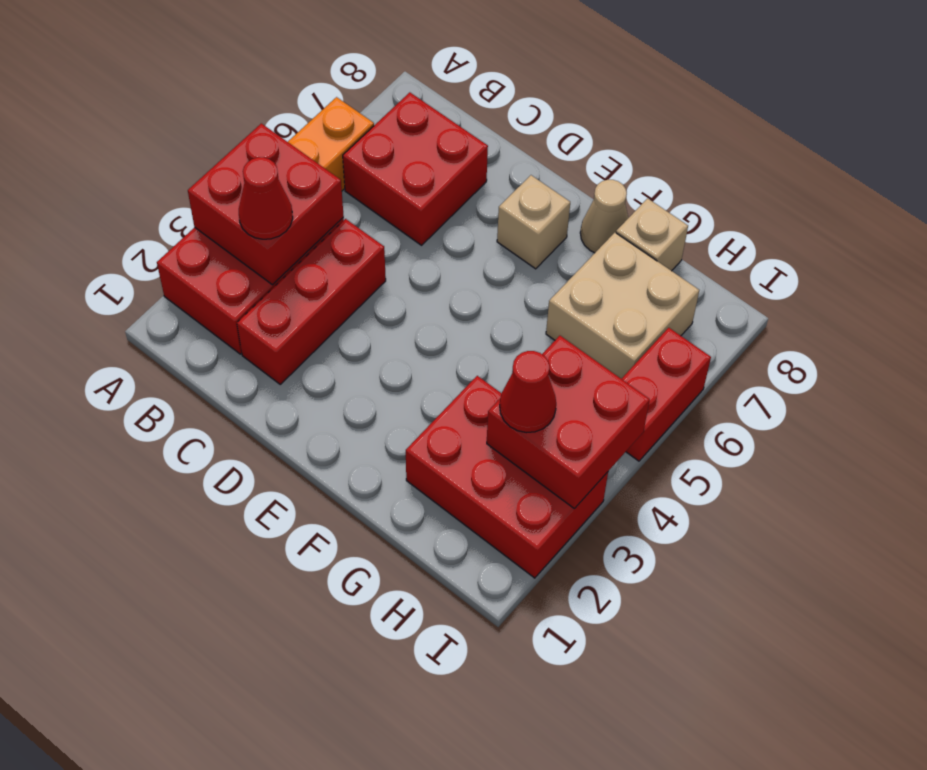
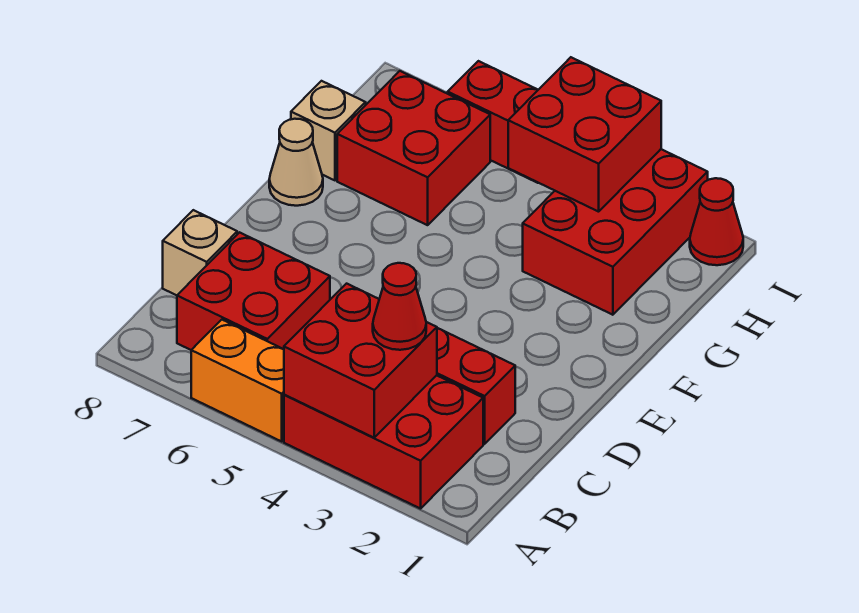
tan brick E7 level 1 -> tan brick C8 level 1
tan brick G6:H7 level 1 -> red brick G6:H7 level 1
red cone H3 level 3 -> red cone I1 level 1

